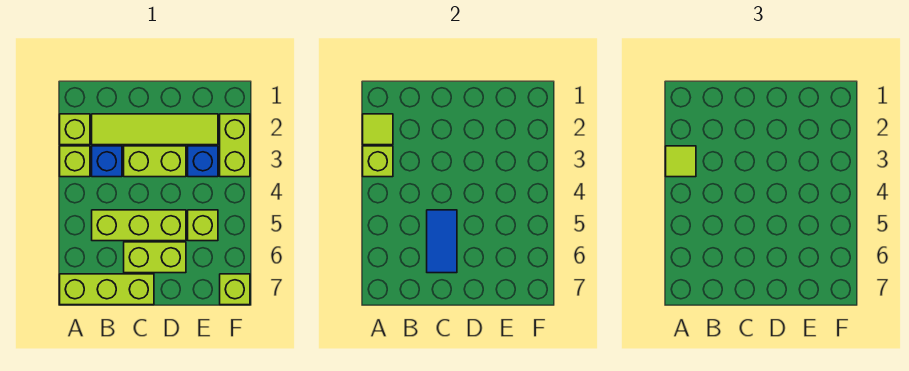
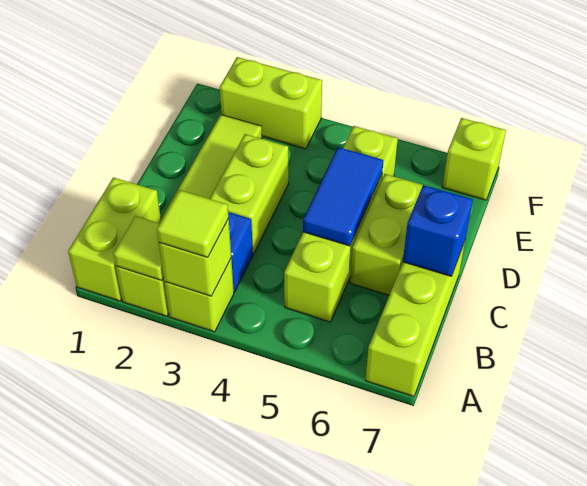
none -> lime brick A1:B1 level 1
blue tile C5:C6 level 2 -> blue tile C5:D5 level 2
blue brick E3 level 1 -> blue brick C7 level 2

